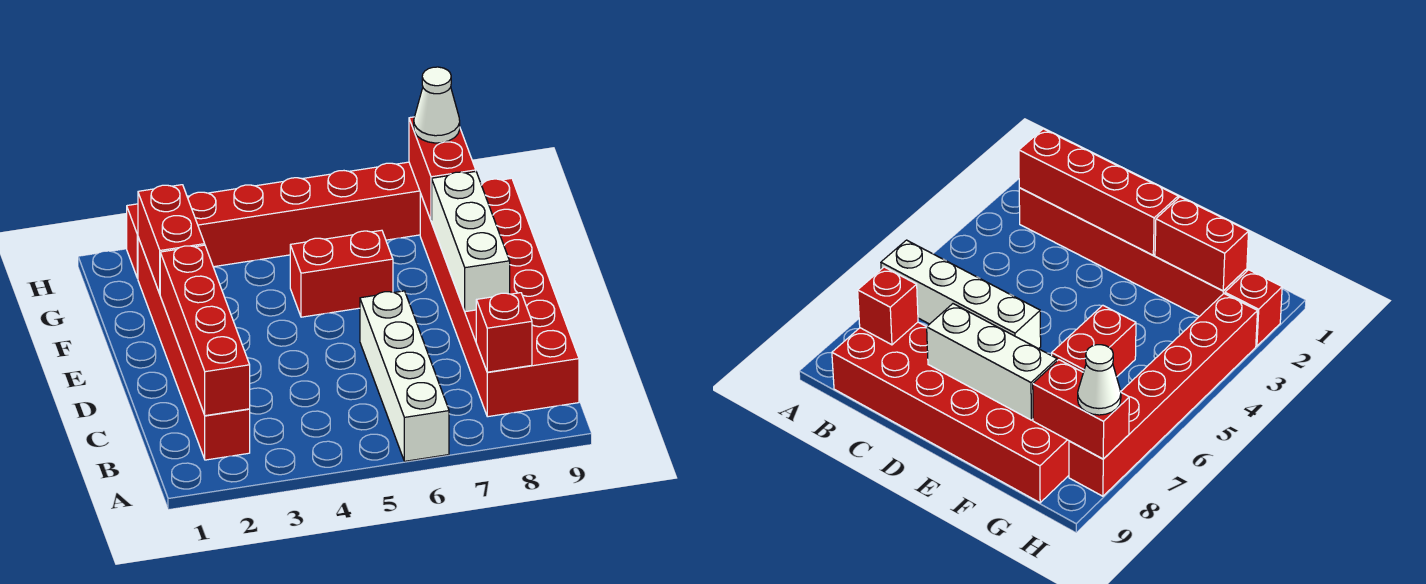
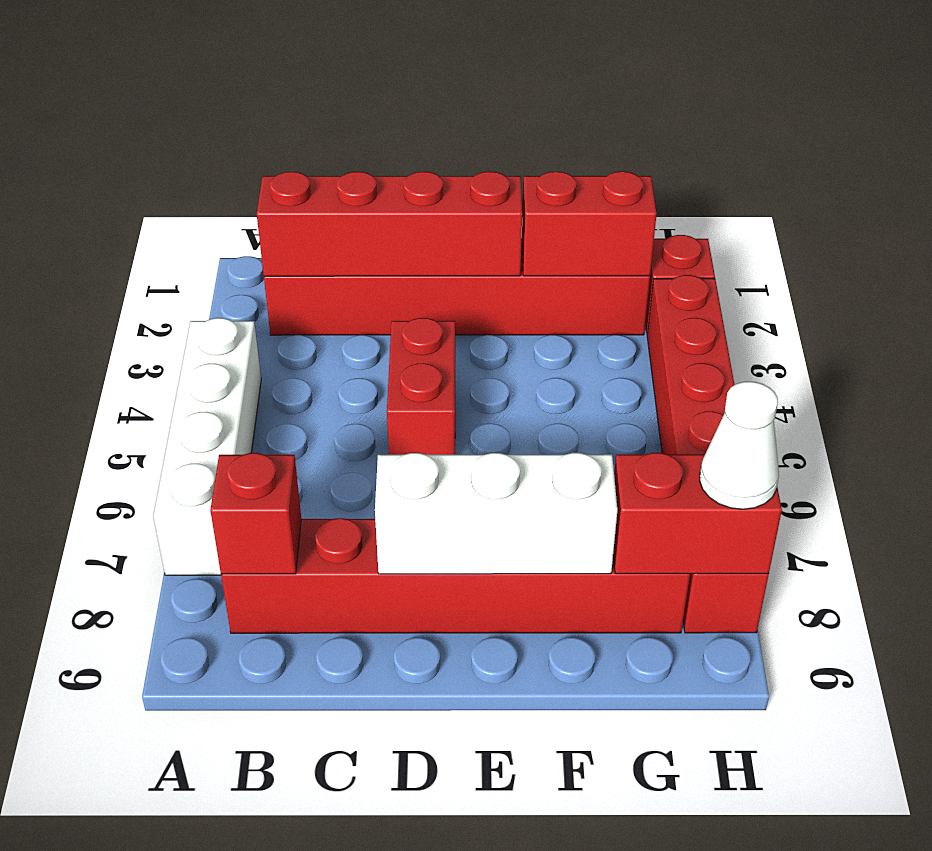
white brick A6:D6 level 1 -> white brick A4:A7 level 1
red brick B8:G9 level 1 -> red brick B8:G8 level 1
red brick F5:F6 level 1 -> red brick D4:D5 level 1

